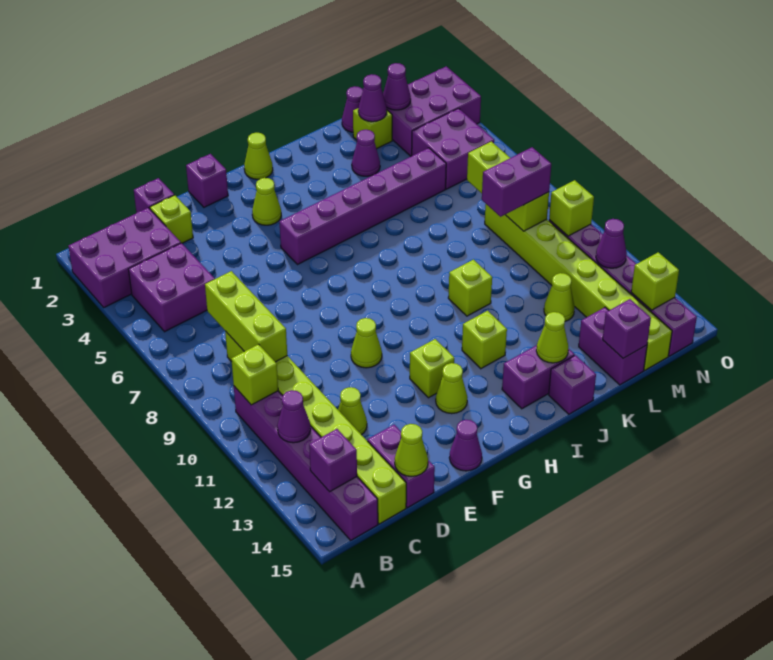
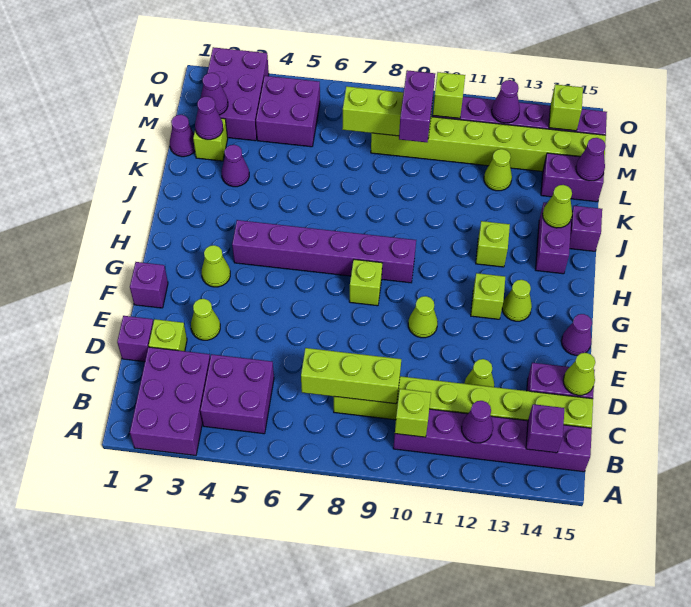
purple brick G5:L5 level 1 -> purple brick H4:H9 level 1
lime cone H1 level 1 -> lime cone E3 level 1
lime brick J10 level 1 -> lime brick G8 level 1
purple brick L15 level 2 -> purple cone L15 level 2

